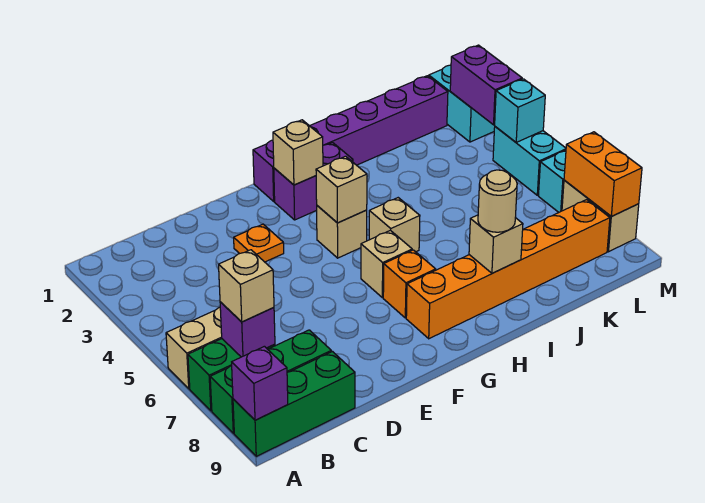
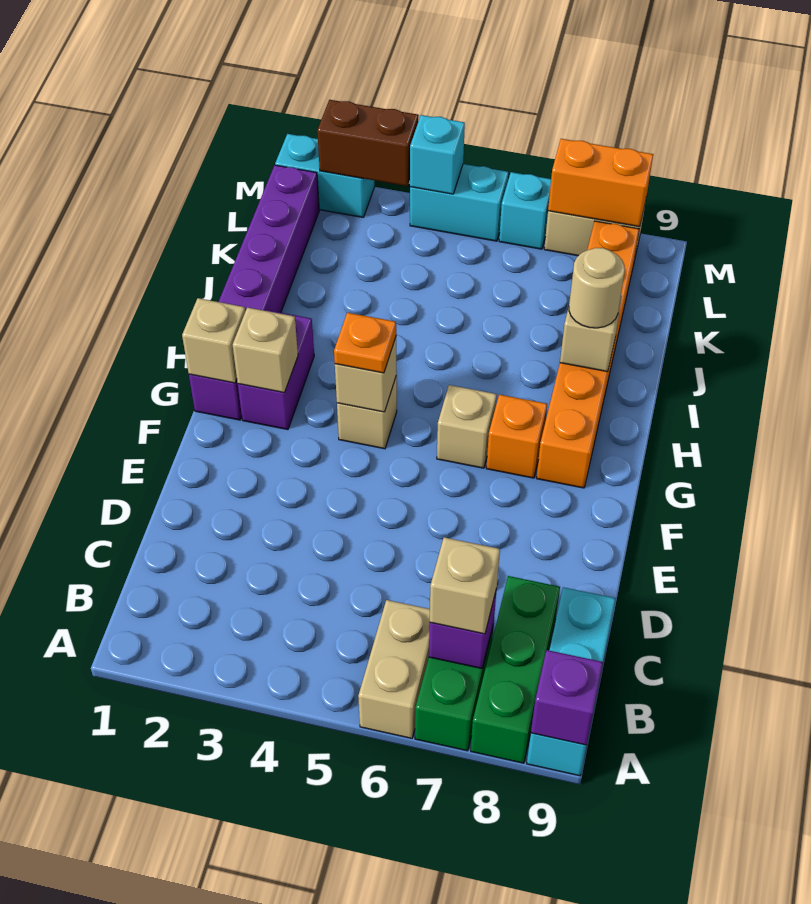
green brick A9:C9 level 1 -> cyan brick A9:C9 level 1
orange plate E3 level 1 -> orange plate G4 level 3
tan brick H5 level 1 -> tan brick G1 level 2
purple brick M2:M3 level 2 -> brown brick M2:M3 level 2

